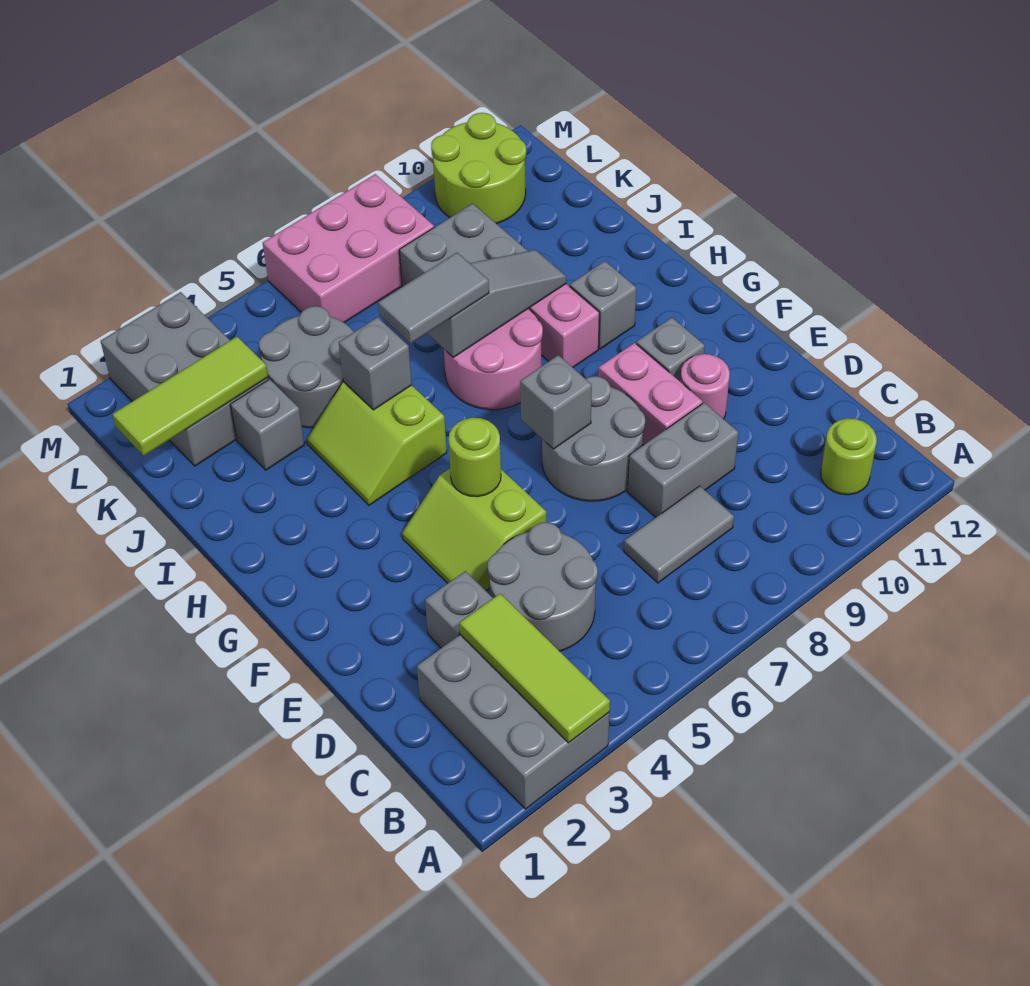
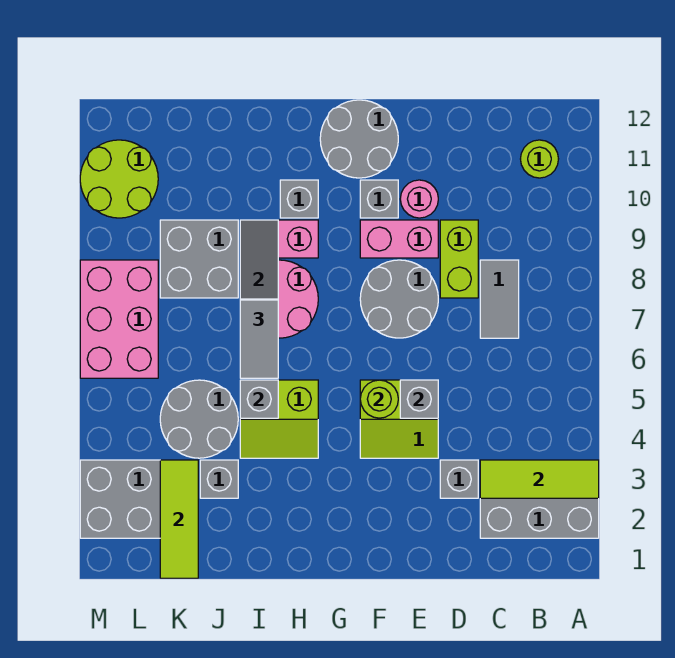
grey round brick C4:D5 level 1 -> grey round brick F11:G12 level 1
grey brick D8:D9 level 1 -> lime brick D8:D9 level 1
grey brick F7 level 2 -> grey brick E5 level 2

